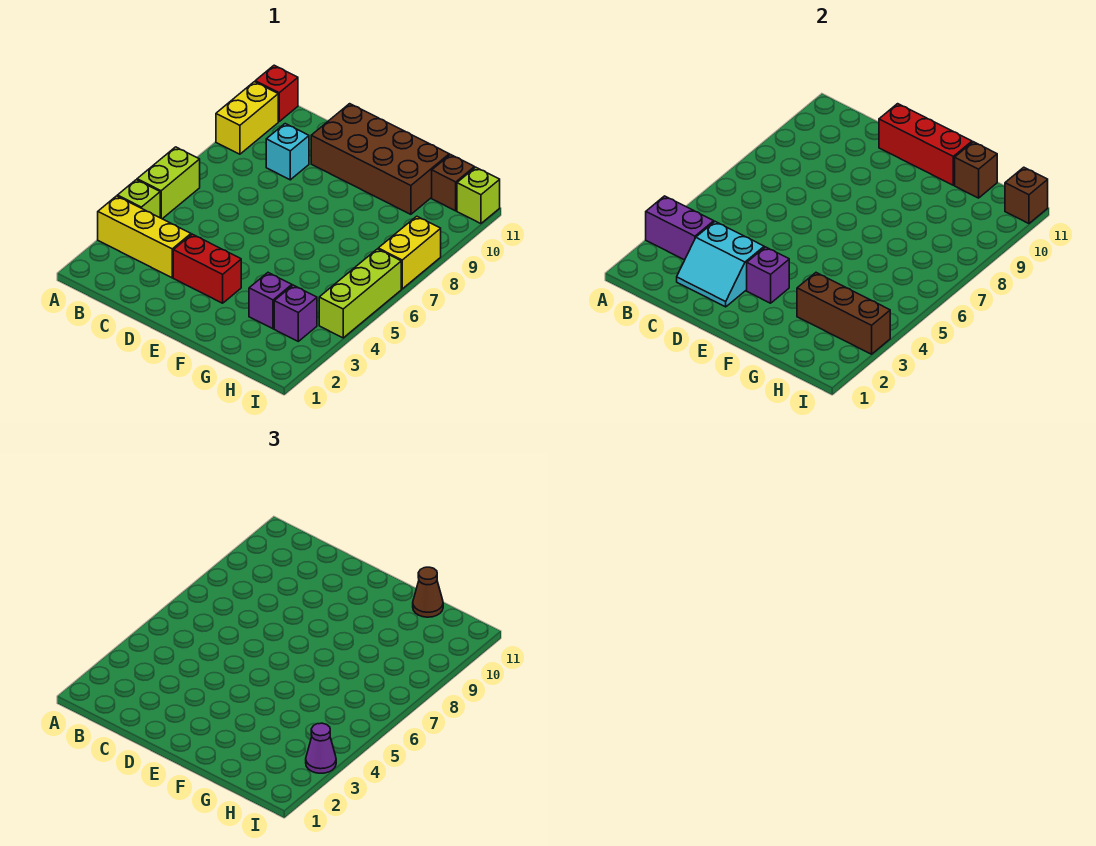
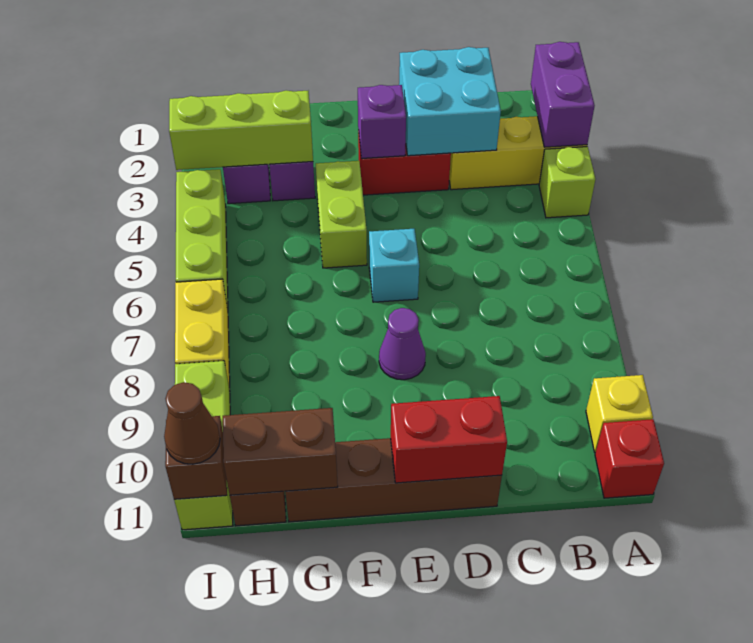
purple brick A3:B3 level 2 -> purple brick A2:A3 level 2
lime brick A5:A6 level 1 -> lime brick F4:F5 level 1
yellow brick A9:A10 level 1 -> yellow brick A10 level 1
cyan slope C2:D3 level 2 top 3 -> cyan brick C2:D3 level 2
cyan brick C9 level 1 -> cyan brick E6 level 1
brown brick D10:G11 level 1 -> brown brick D11:G11 level 1
red brick D11:F11 level 2 -> red brick D11:E11 level 2
brown brick G3:I3 level 2 -> lime brick G3:I3 level 2
brown brick G11 level 2 -> brown brick G11:H11 level 2
brown cone G11 level 3 -> brown cone I11 level 3
purple cone I3 level 3 -> purple cone E8 level 1
lime brick I11 level 1 -> lime brick I9:I11 level 1

